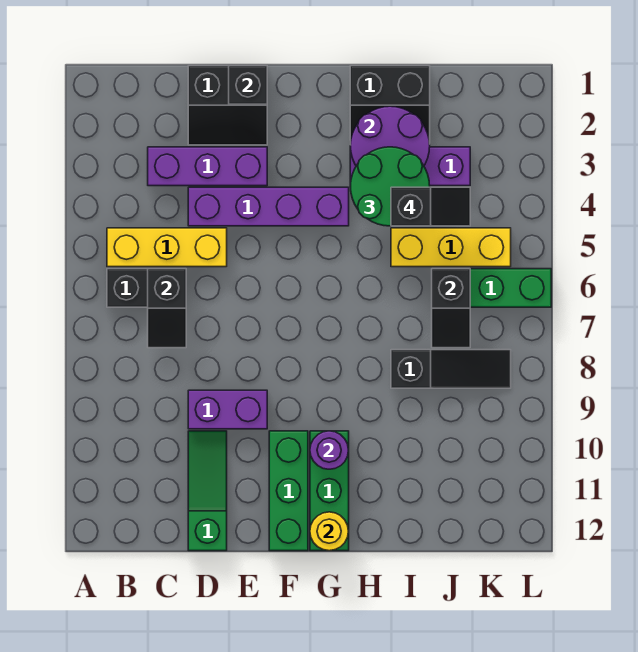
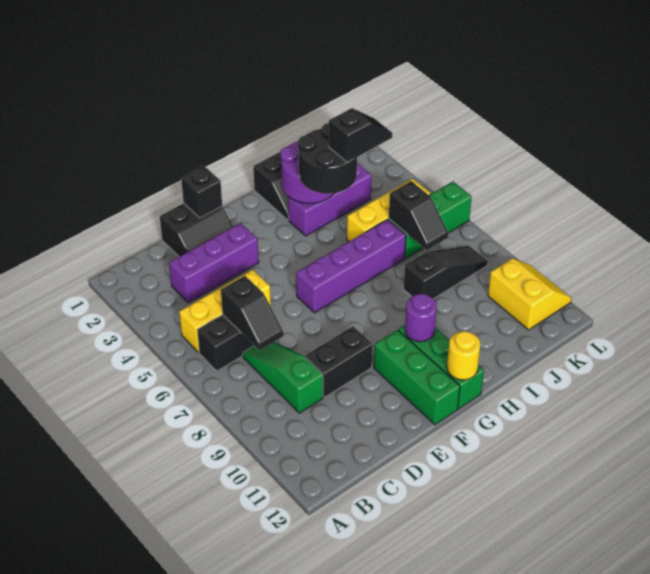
purple brick D4:G4 level 1 -> purple brick F6:I6 level 1
purple brick D9:E9 level 1 -> black brick D9:E9 level 1
green slope D10:D12 level 1 top 12 -> green slope C7:C9 level 1 top 9
green round brick H3:I4 level 3 -> black round brick H3:I4 level 3
none -> yellow slope K10:L11 level 1 top K

